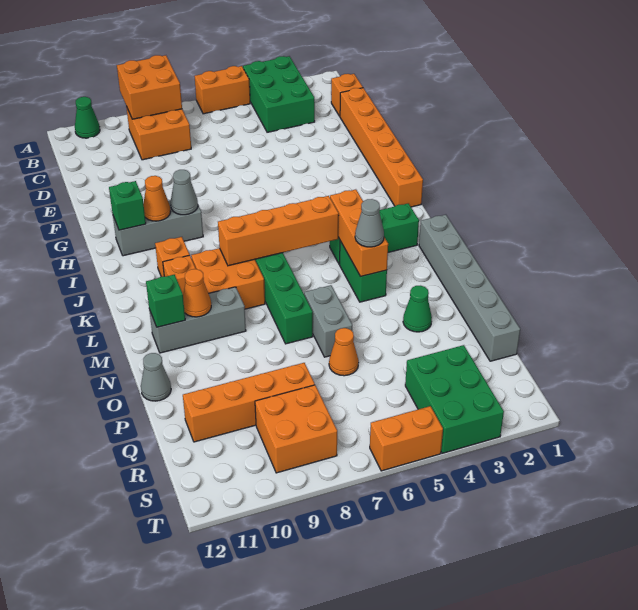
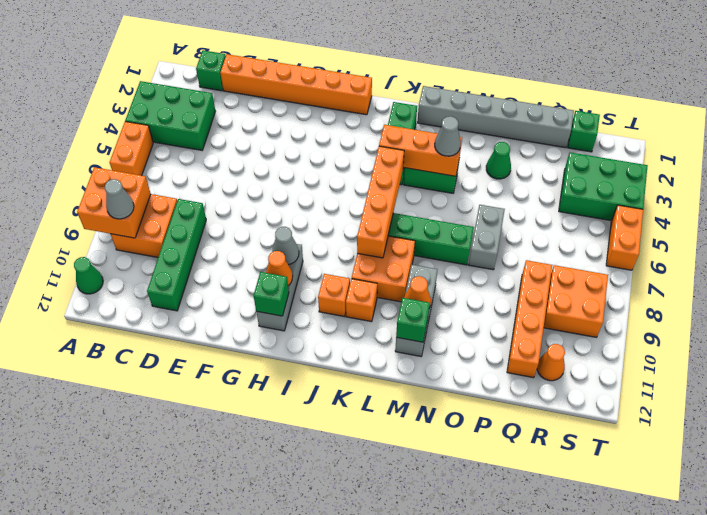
orange brick C1 level 1 -> green brick C1 level 1
none -> green brick D8:D11 level 1
grey brick N6:O6 level 1 -> grey brick O6:O7 level 1
grey cone O12 level 1 -> grey cone B9 level 3
orange cone P6 level 1 -> orange cone R11 level 1
none -> green brick R1 level 1

